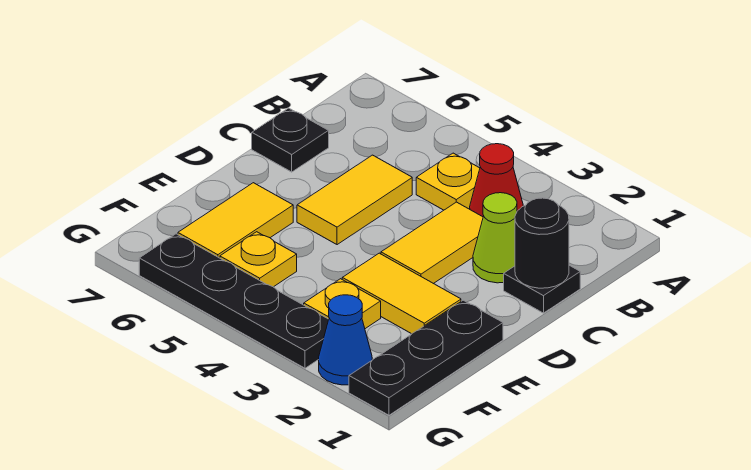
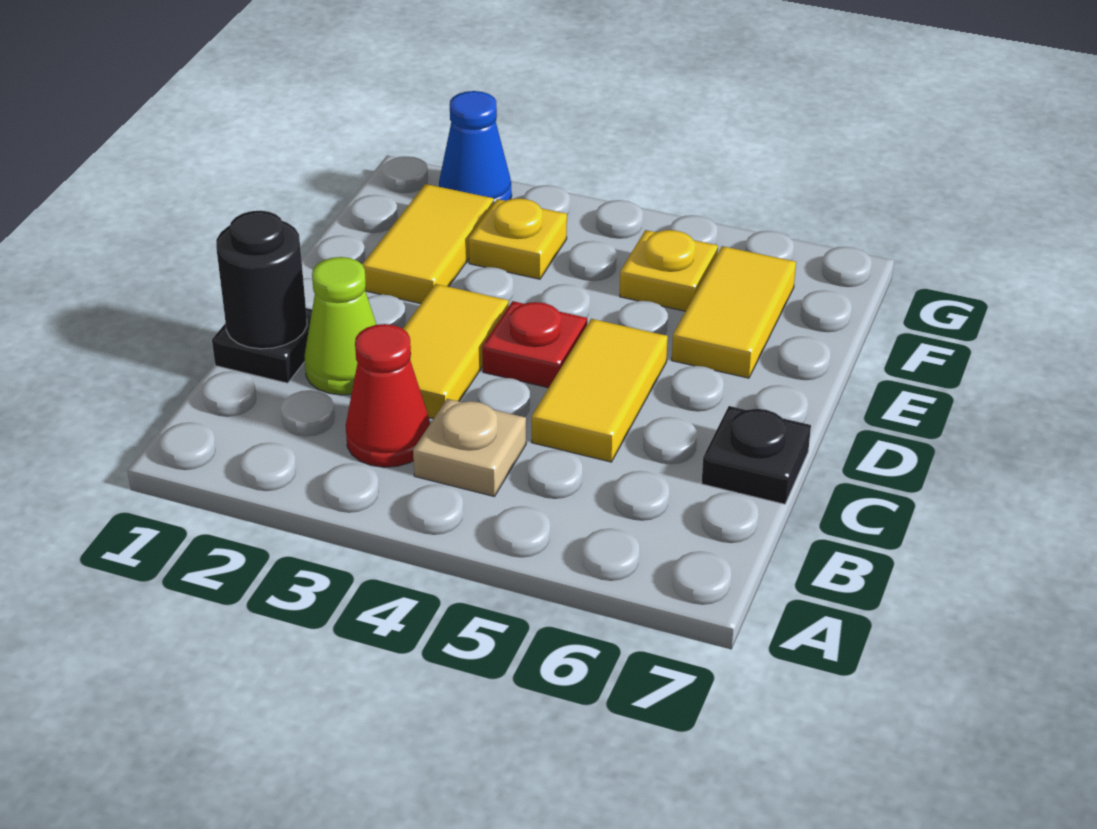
yellow plate B4 level 1 -> tan plate B4 level 1
none -> red plate D4 level 1
black plate E1:G1 level 1 -> none
yellow tile E2:E3 level 1 -> yellow tile E2:F2 level 1
black plate G3:G6 level 1 -> none

